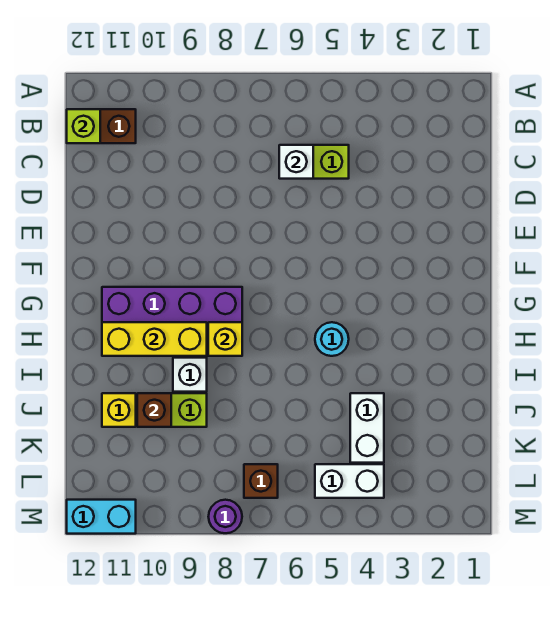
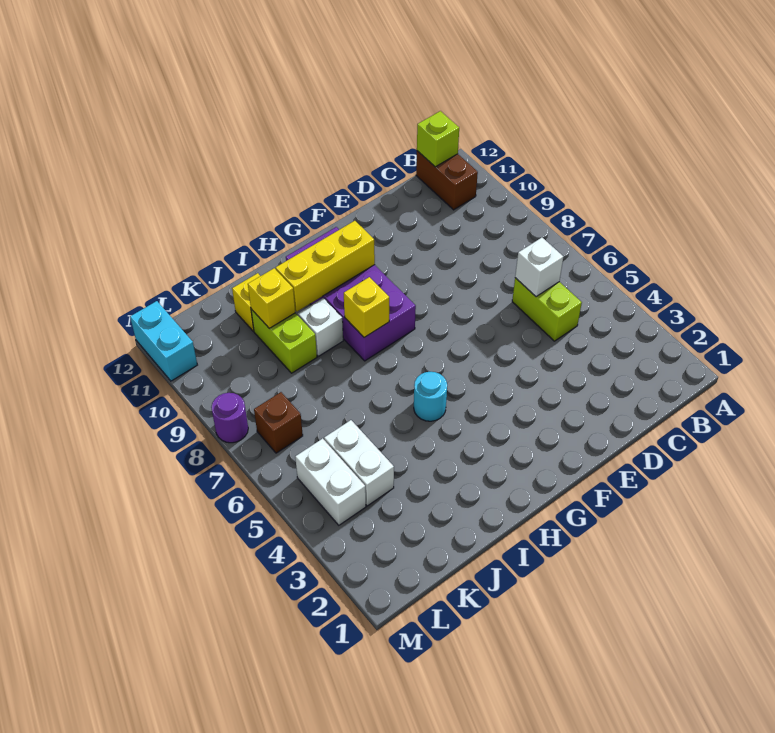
yellow brick H9:H11 level 2 -> yellow brick G10:I10 level 2
white brick J4:K4 level 1 -> white brick K4:K5 level 1
brown brick J10 level 2 -> yellow brick J10 level 2

